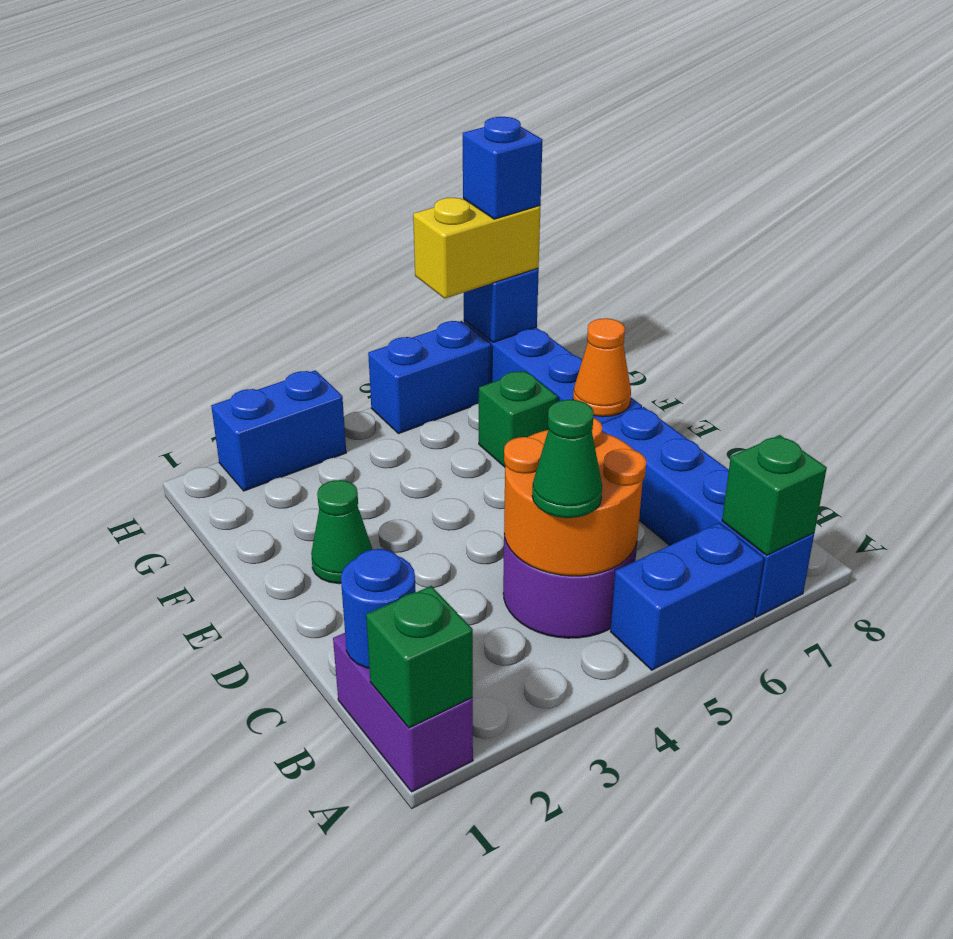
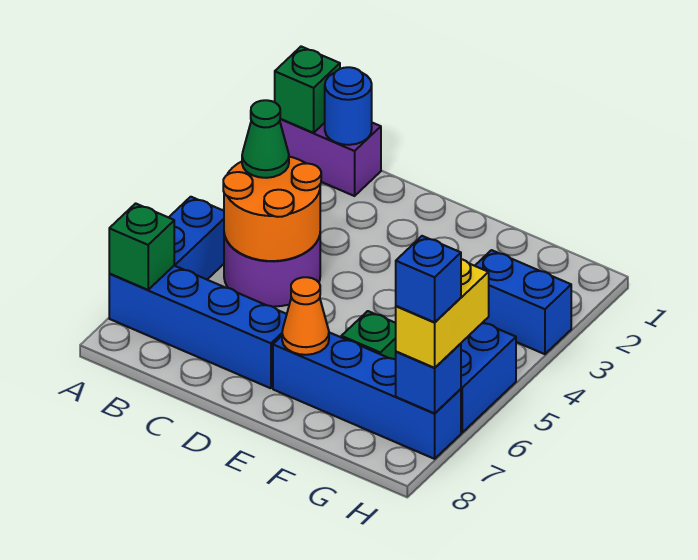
green cone E2 level 1 -> none
blue brick H2:H3 level 1 -> blue brick G3:H3 level 1

